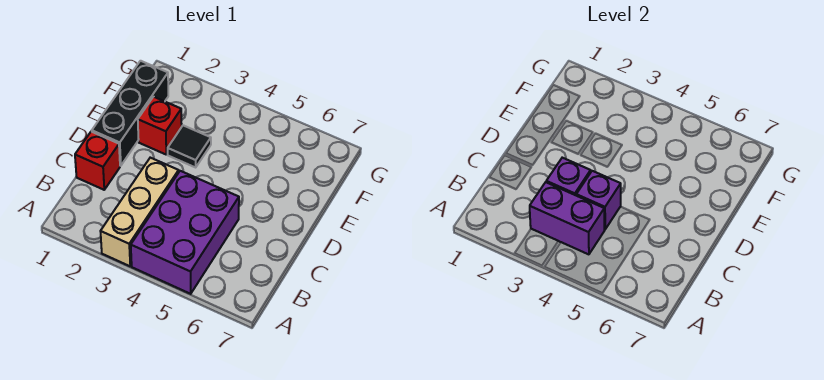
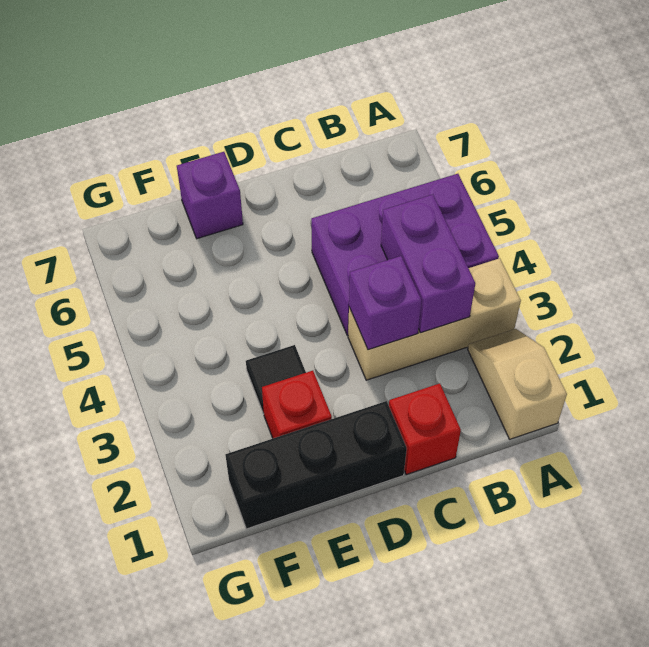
none -> tan slope A1:A2 level 1 top 1
purple brick C4 level 2 -> purple brick E7 level 1

